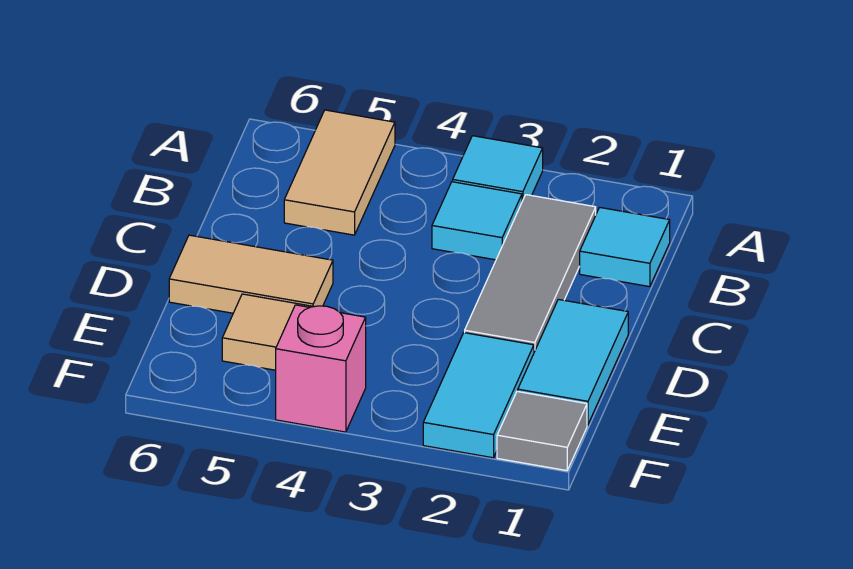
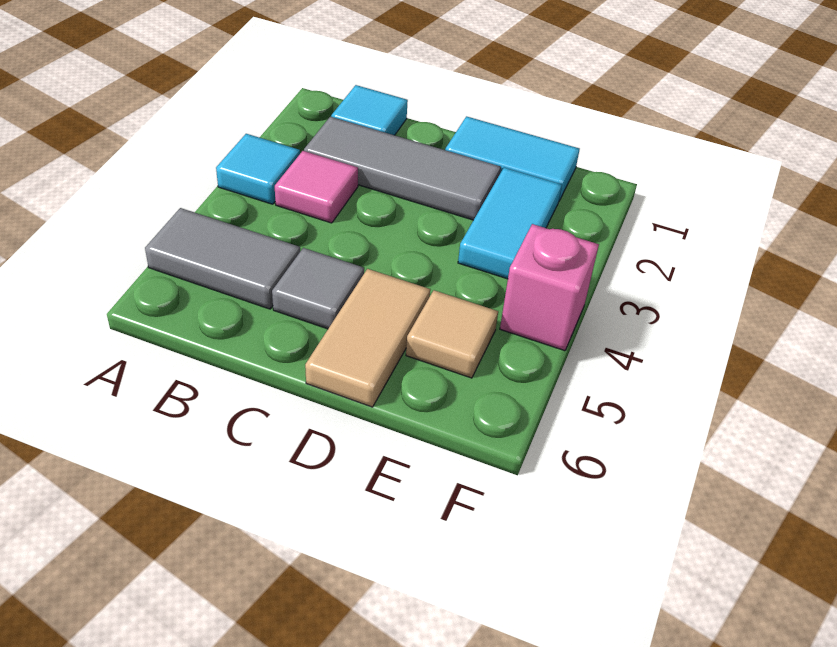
tan tile A5:B5 level 1 -> grey tile A5:B5 level 1
cyan tile B3 level 1 -> pink tile B3 level 1
cyan tile E2:F2 level 1 -> cyan tile E2:E3 level 1
grey tile F1 level 1 -> grey tile C5 level 1

